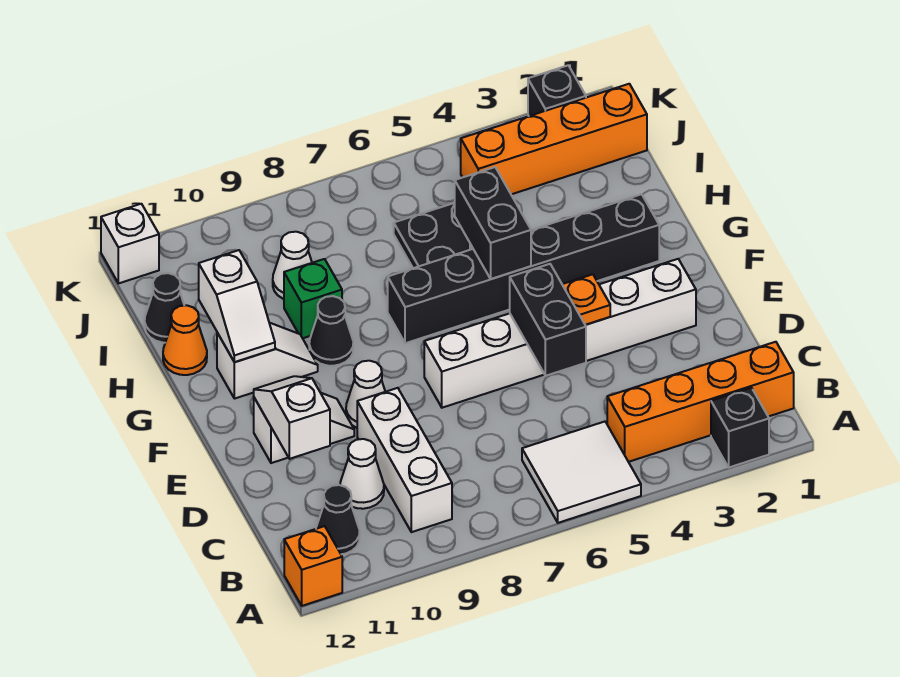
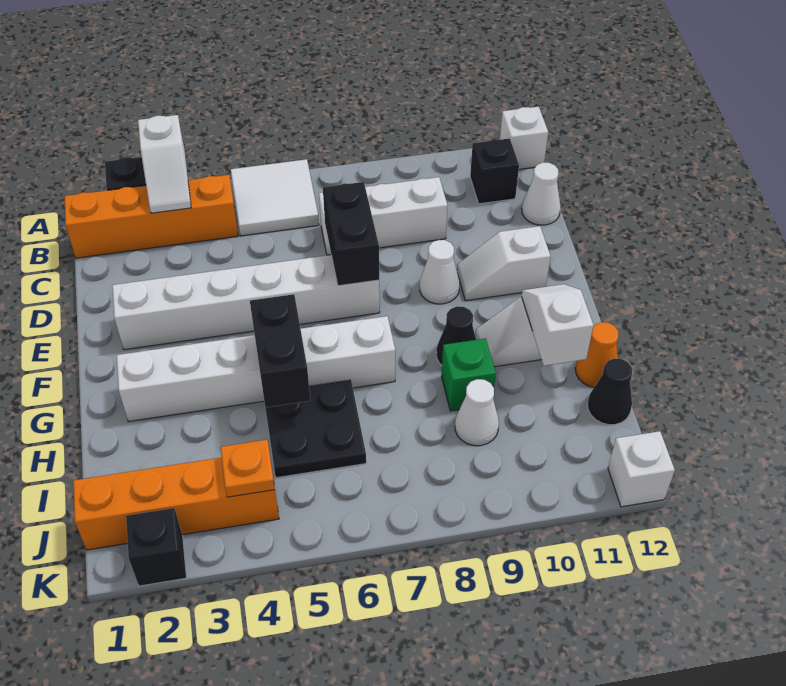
orange brick A12 level 1 -> white brick A12 level 1
white brick B9:D9 level 1 -> white brick C7:C9 level 1
black cone B11 level 1 -> black brick B11 level 1
white cone C10 level 1 -> white cone C12 level 1
black brick D5:E5 level 2 -> black brick D7:E7 level 2
white slope D11:E11 level 2 top D -> white slope A3:B3 level 2 top A
orange plate E4 level 2 -> orange plate J4 level 2
black brick G2:G7 level 1 -> white brick G2:G7 level 1

